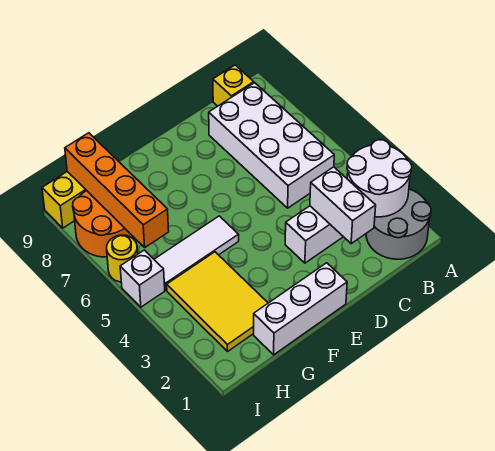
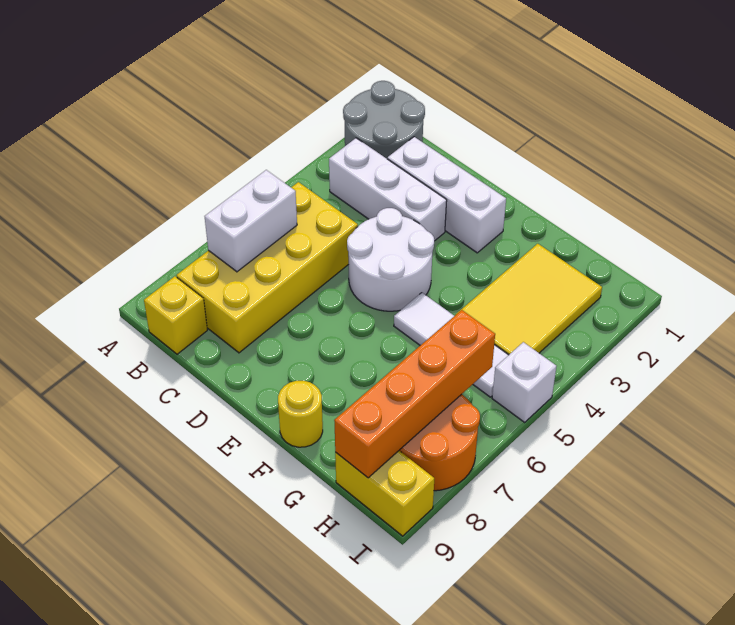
white round brick A2:B3 level 2 -> white round brick D4:E5 level 1
white brick B5:C8 level 1 -> yellow brick B5:C8 level 1
white brick C2:C3 level 2 -> white brick B6:B7 level 2
white brick E1:G1 level 1 -> white brick C2:E2 level 1
yellow round brick I6 level 1 -> yellow round brick F9 level 1

